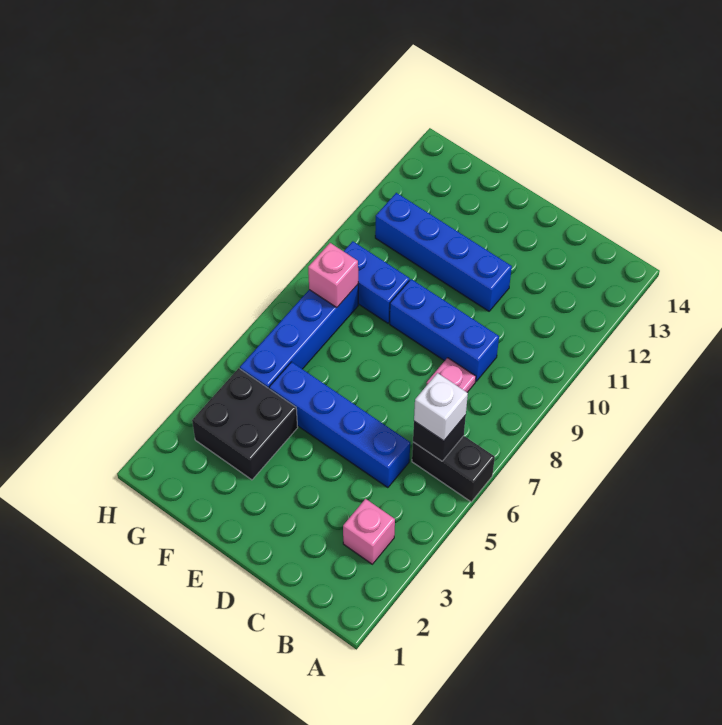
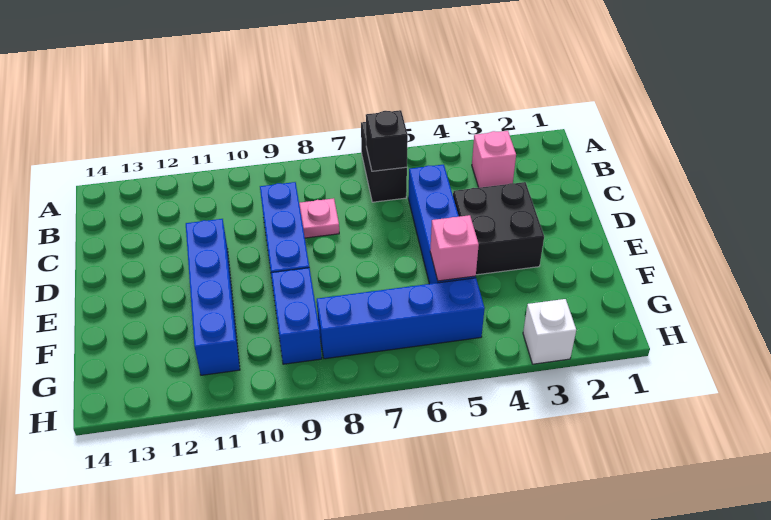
white brick B6 level 3 -> white brick H3 level 1
black brick F3:G4 level 1 -> black brick D3:E4 level 1
pink brick G8 level 2 -> pink brick F5 level 2

